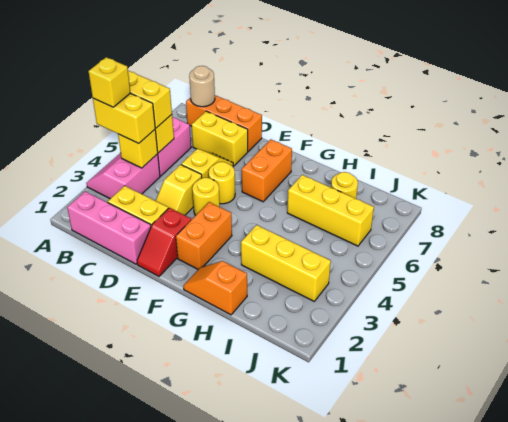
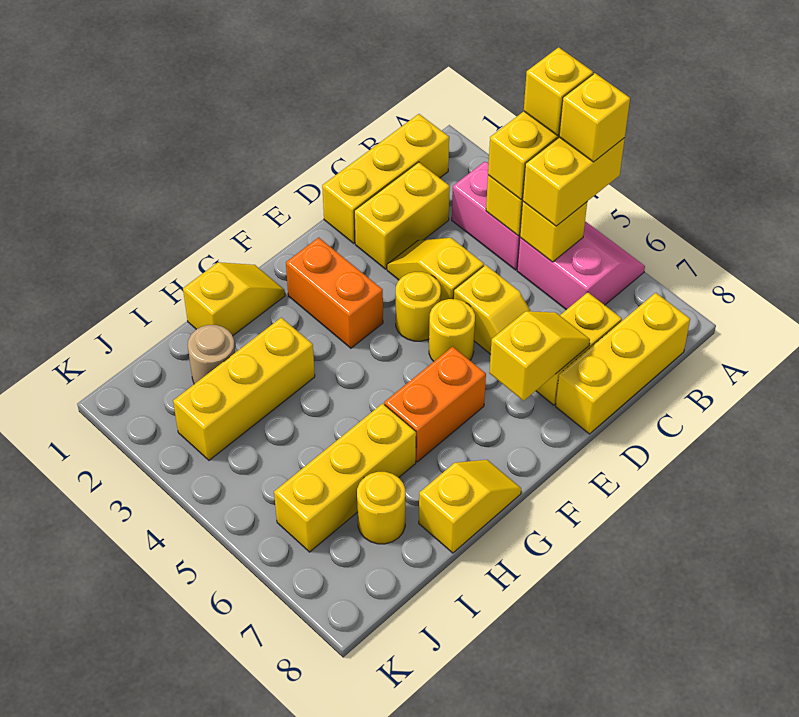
none -> yellow brick A5 level 4
pink brick B1:D1 level 1 -> yellow brick B1:D1 level 1
orange brick B8:D8 level 1 -> yellow brick B8:D8 level 1
tan round brick B8 level 2 -> tan round brick I2 level 1
none -> yellow slope D7:E7 level 2 top E
red slope E1:E2 level 1 top 2 -> none
orange brick F6:F7 level 1 -> orange brick F6:G6 level 1
orange slope G1:H1 level 1 top H -> yellow slope G1:H1 level 1 top H
none -> yellow slope G8:H8 level 1 top H

